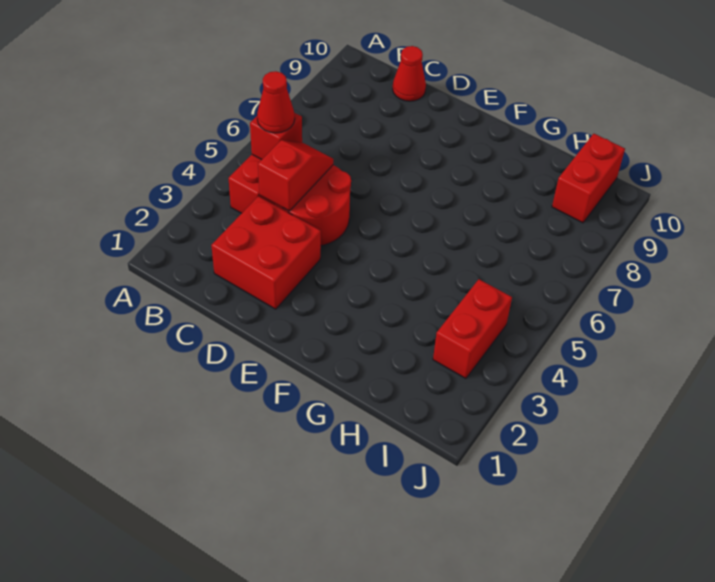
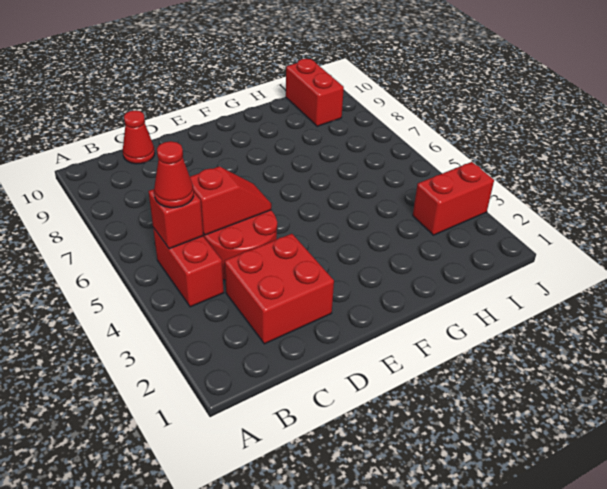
red slope C4:C5 level 2 top 4 -> red slope C5:D5 level 2 top C
red brick I3:I4 level 1 -> red brick I3:J3 level 1

